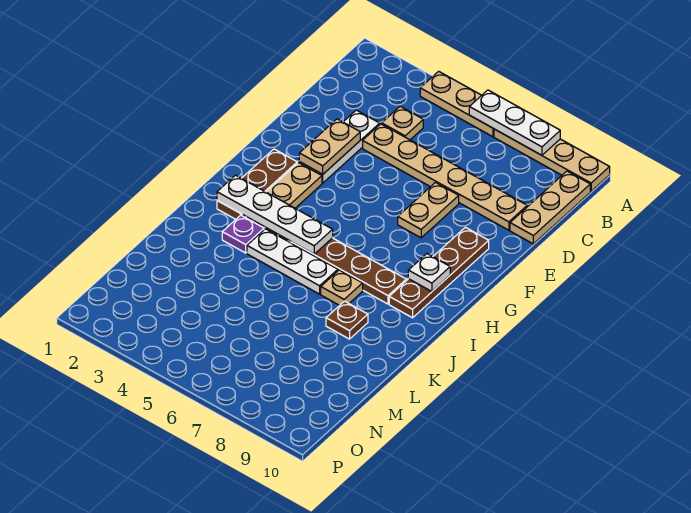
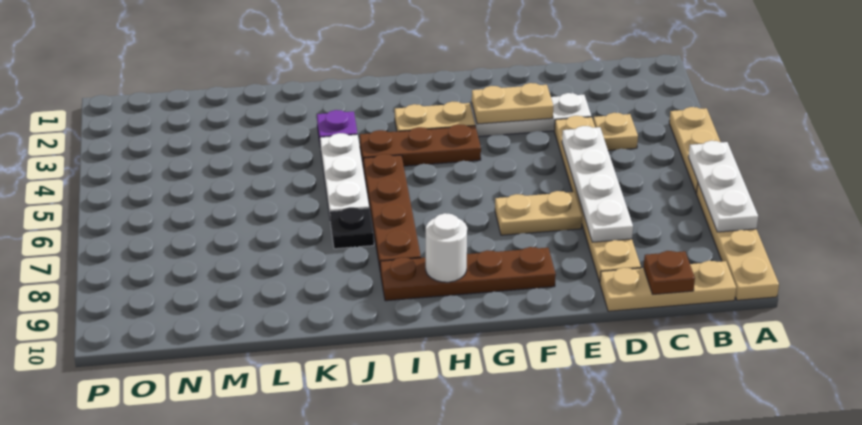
brown plate G2:I2 level 1 -> brown plate G4:I4 level 1
white plate H9 level 2 -> white round brick H9 level 2
white plate I2:I5 level 2 -> white plate D5:D8 level 2
tan plate J7 level 1 -> black plate J7 level 1
brown plate K8 level 1 -> brown plate C10 level 2

